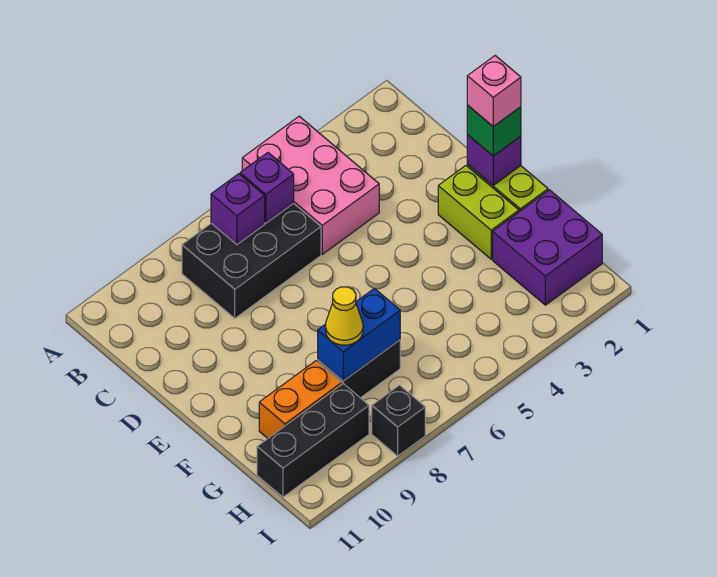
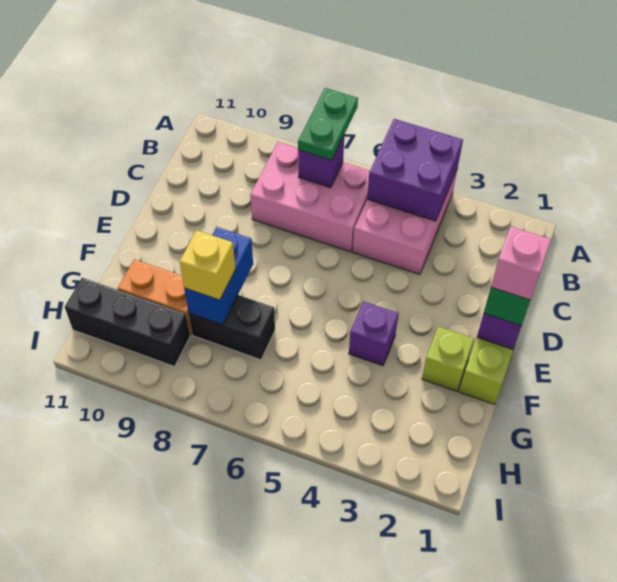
none -> green plate A7:B7 level 3
black brick B6:C8 level 1 -> pink brick B6:C8 level 1
purple brick B6 level 2 -> purple brick F4 level 1
lime brick E2:F2 level 1 -> lime brick F2 level 1
purple brick G1:H2 level 1 -> purple brick A4:B5 level 2
blue brick G7:G8 level 2 -> blue brick F8:G8 level 2
yellow cone G8 level 3 -> yellow brick G8 level 3
black brick I8 level 1 -> none

